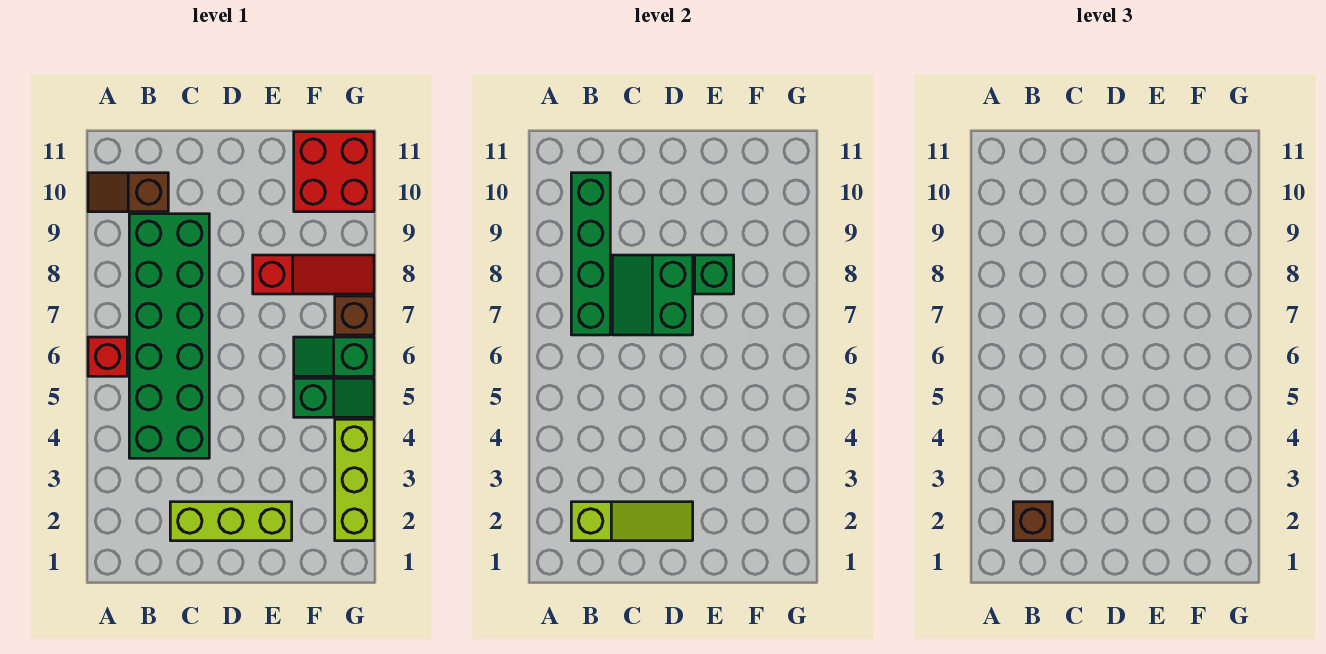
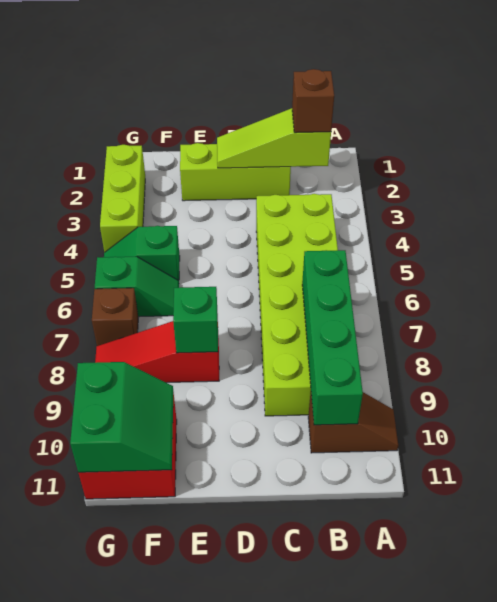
red brick A6 level 1 -> none
green brick B4:C9 level 1 -> lime brick B4:C9 level 1
green slope C7:D8 level 2 top D -> green slope F10:G11 level 2 top G

